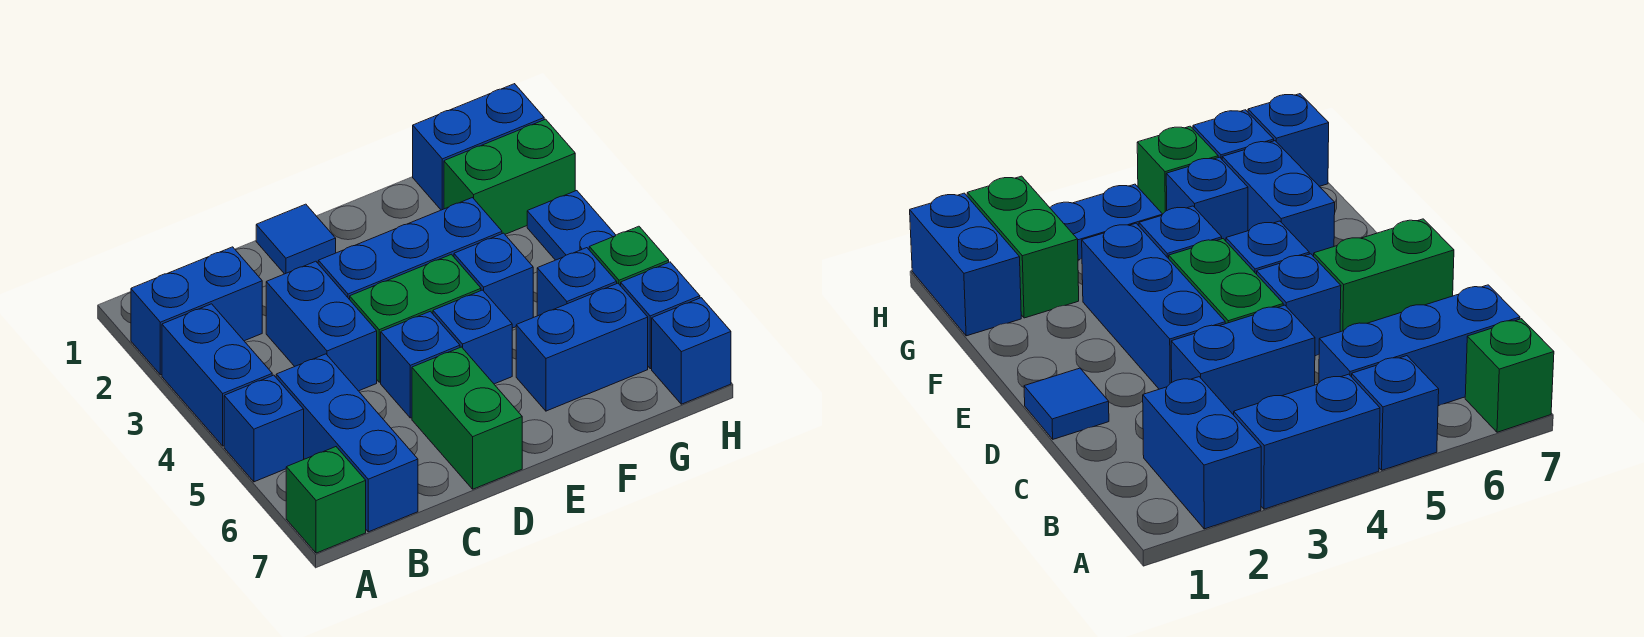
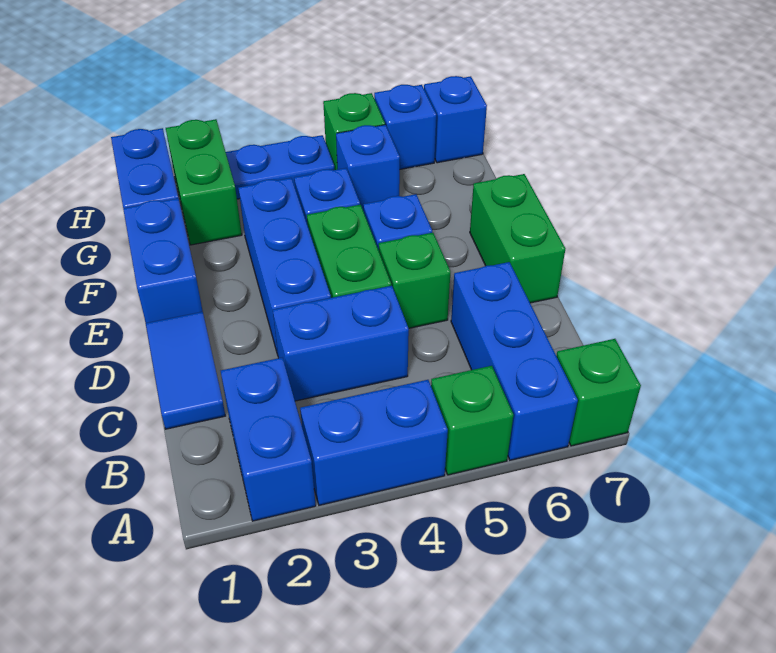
blue brick A5 level 1 -> green brick A5 level 1
blue brick B5:B7 level 1 -> blue brick A6:C6 level 1
blue tile D1 level 1 -> blue tile C1:D1 level 1
blue brick D5 level 1 -> green brick D5 level 1
green brick D6:D7 level 1 -> green brick D7:E7 level 1
blue brick F6:G6 level 1 -> blue brick E1:F1 level 1

